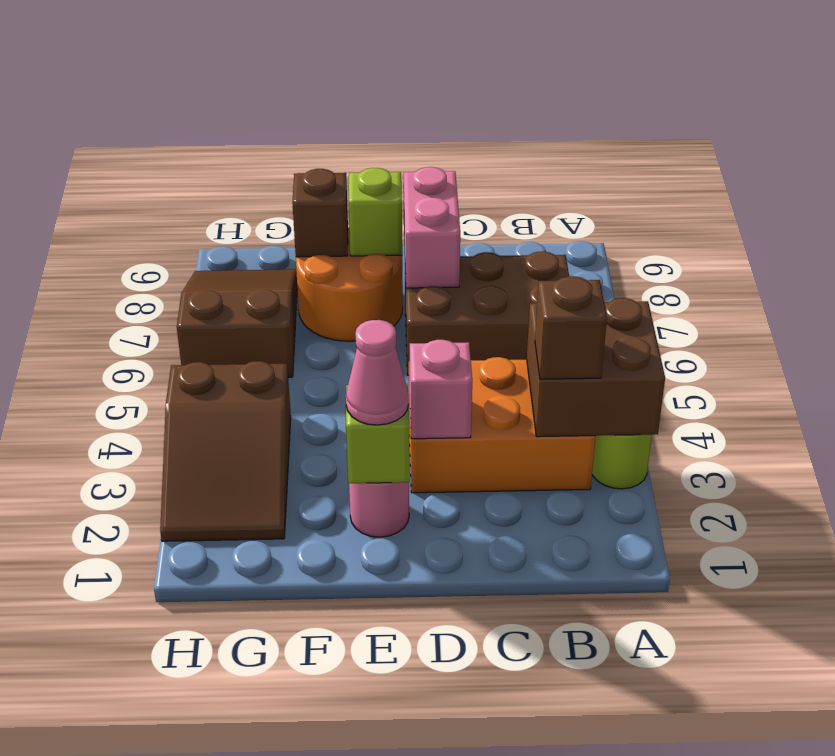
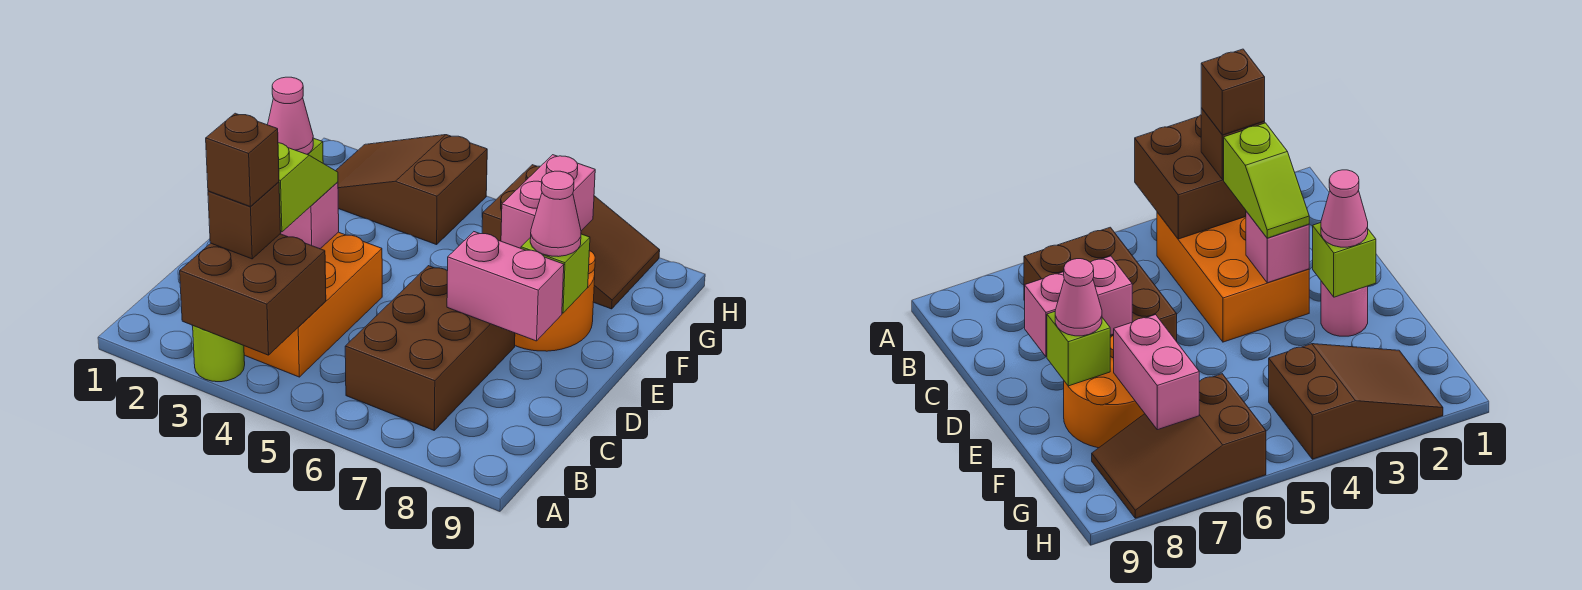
none -> lime slope C3:D3 level 3 top C
none -> pink cone E8 level 3
none -> pink brick F7:G7 level 2
brown brick F8 level 2 -> brown brick B3 level 4

